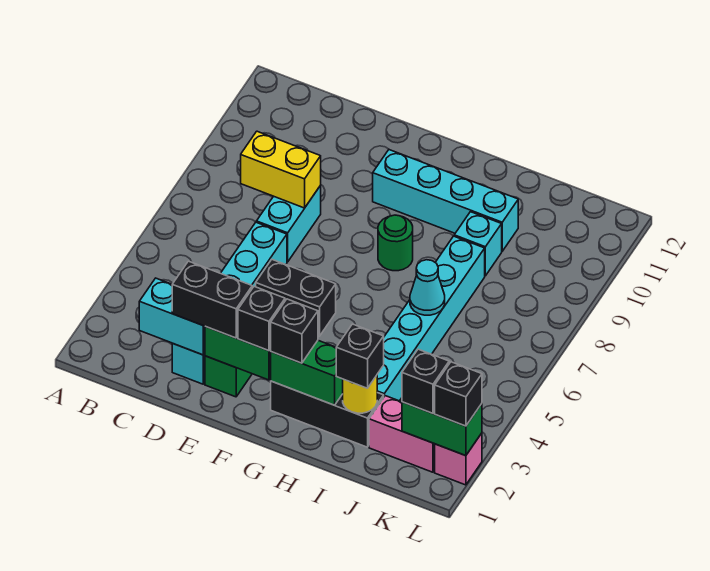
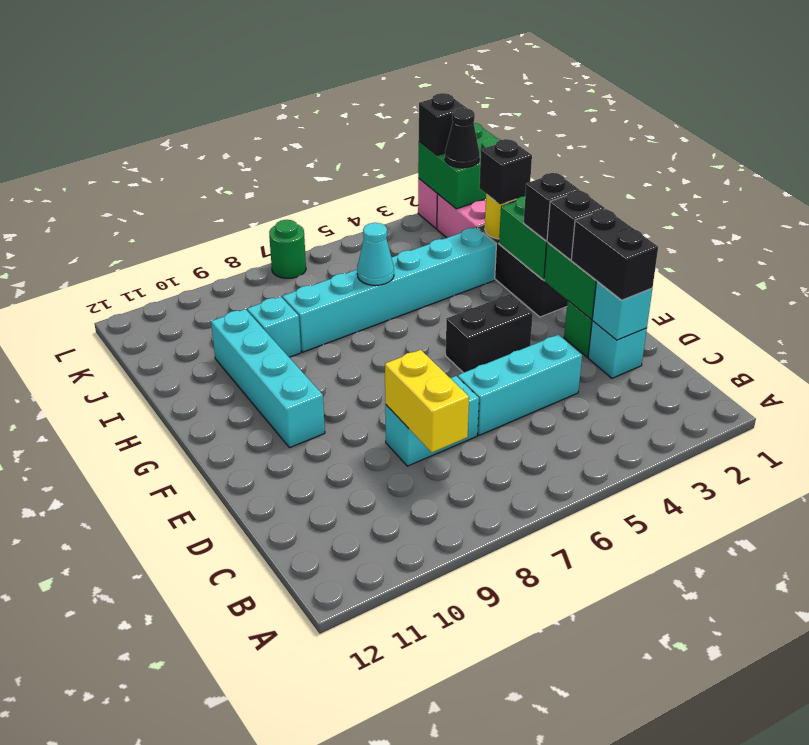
cyan brick C2:D2 level 2 -> cyan brick D2 level 2
black brick E5:F5 level 1 -> black brick F4:F5 level 1
green round brick G8 level 1 -> green round brick L7 level 1
green brick K2:L2 level 2 -> green brick K1:L2 level 2
black brick K2 level 3 -> black cone K2 level 3

